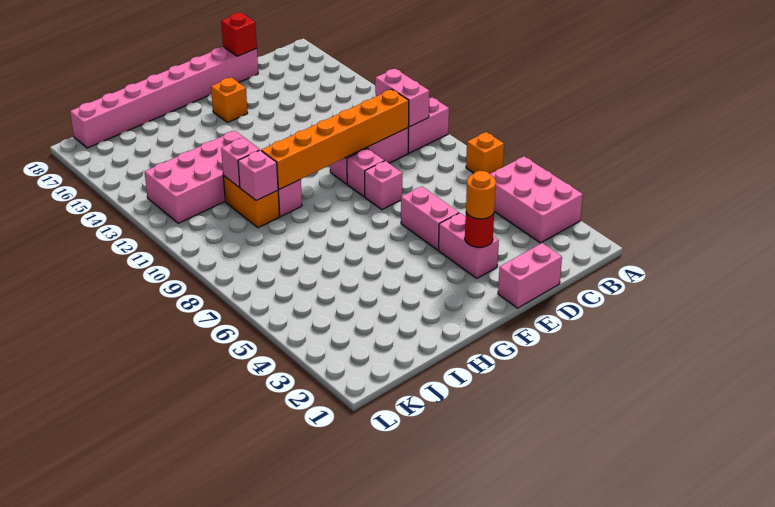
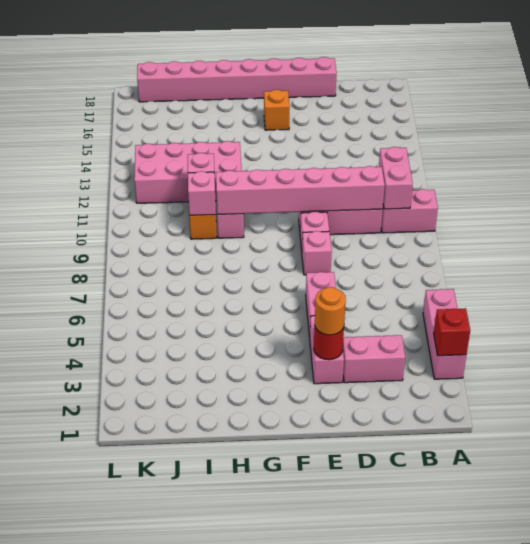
pink brick A3:B5 level 1 -> pink brick A3:A5 level 1
orange brick A7 level 1 -> none
orange brick C10:H10 level 2 -> pink brick C10:H10 level 2
pink brick D1:E1 level 1 -> pink brick C3:D3 level 1
red brick D18 level 2 -> red brick A3 level 2

